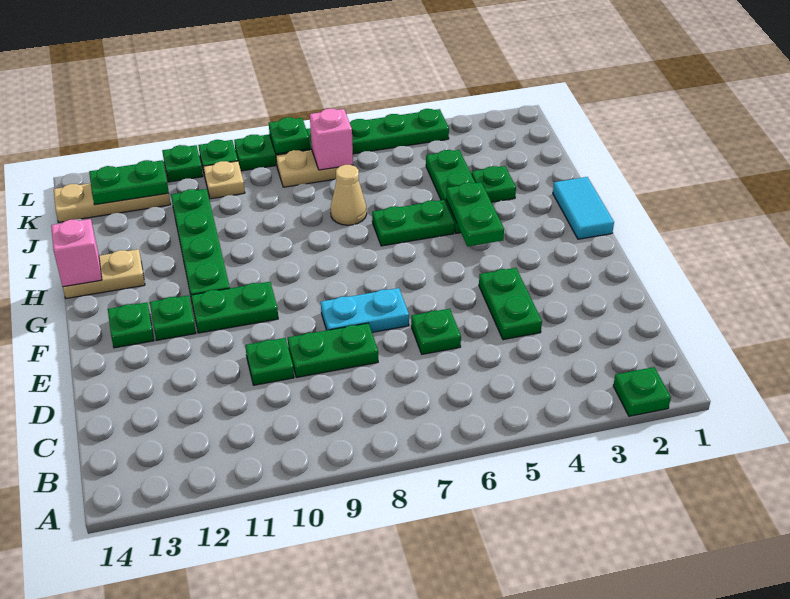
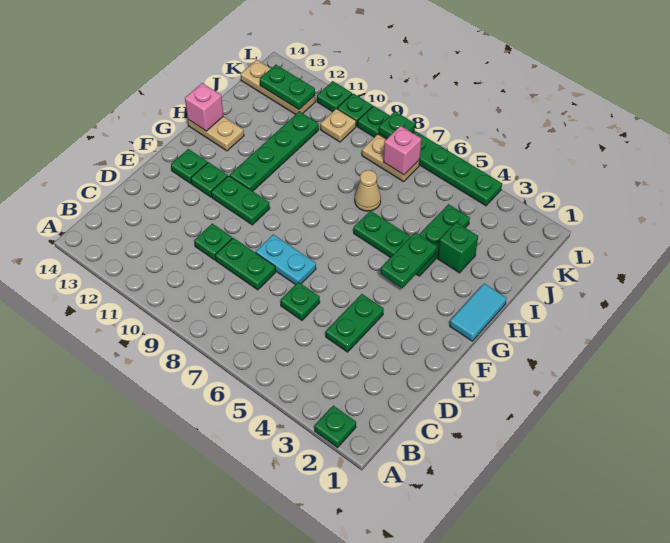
green plate I3 level 1 -> green brick I3 level 1

